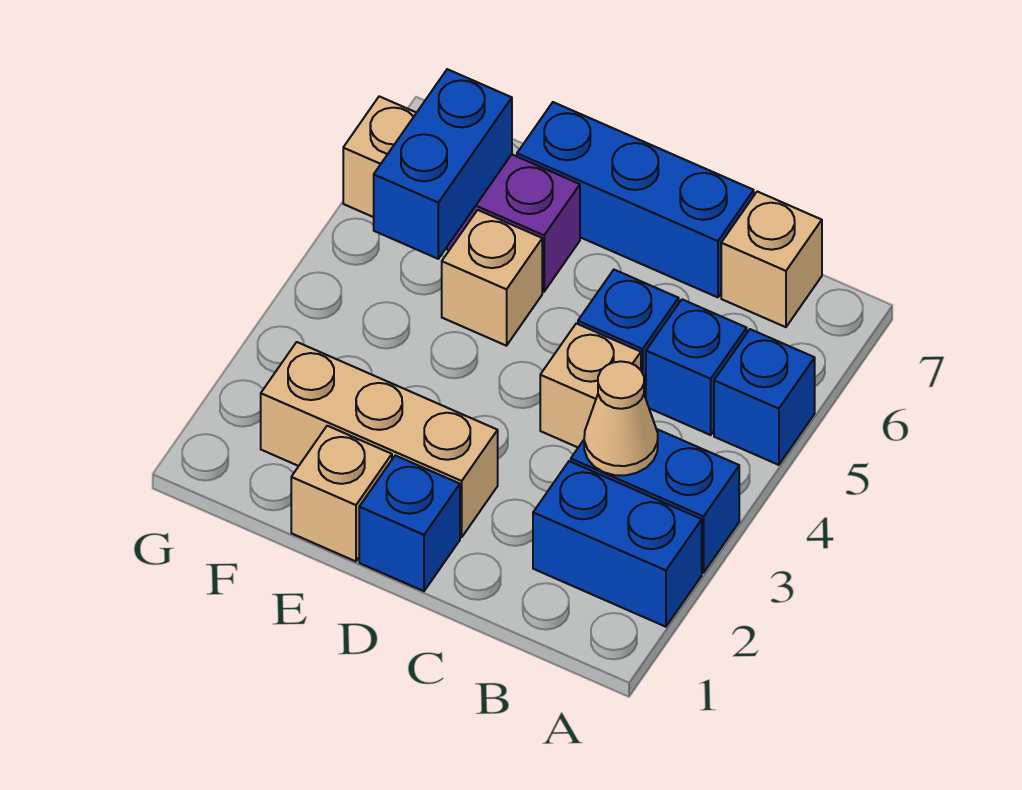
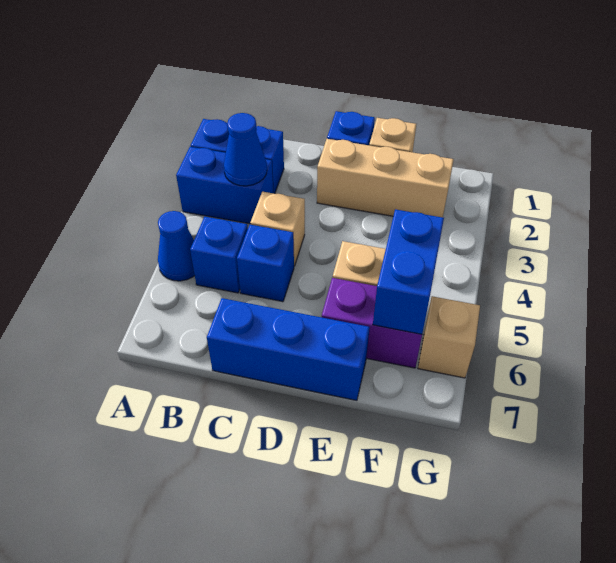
blue brick A5 level 1 -> blue cone A5 level 1
tan cone B3 level 2 -> blue cone B3 level 2
tan brick B7 level 1 -> none

